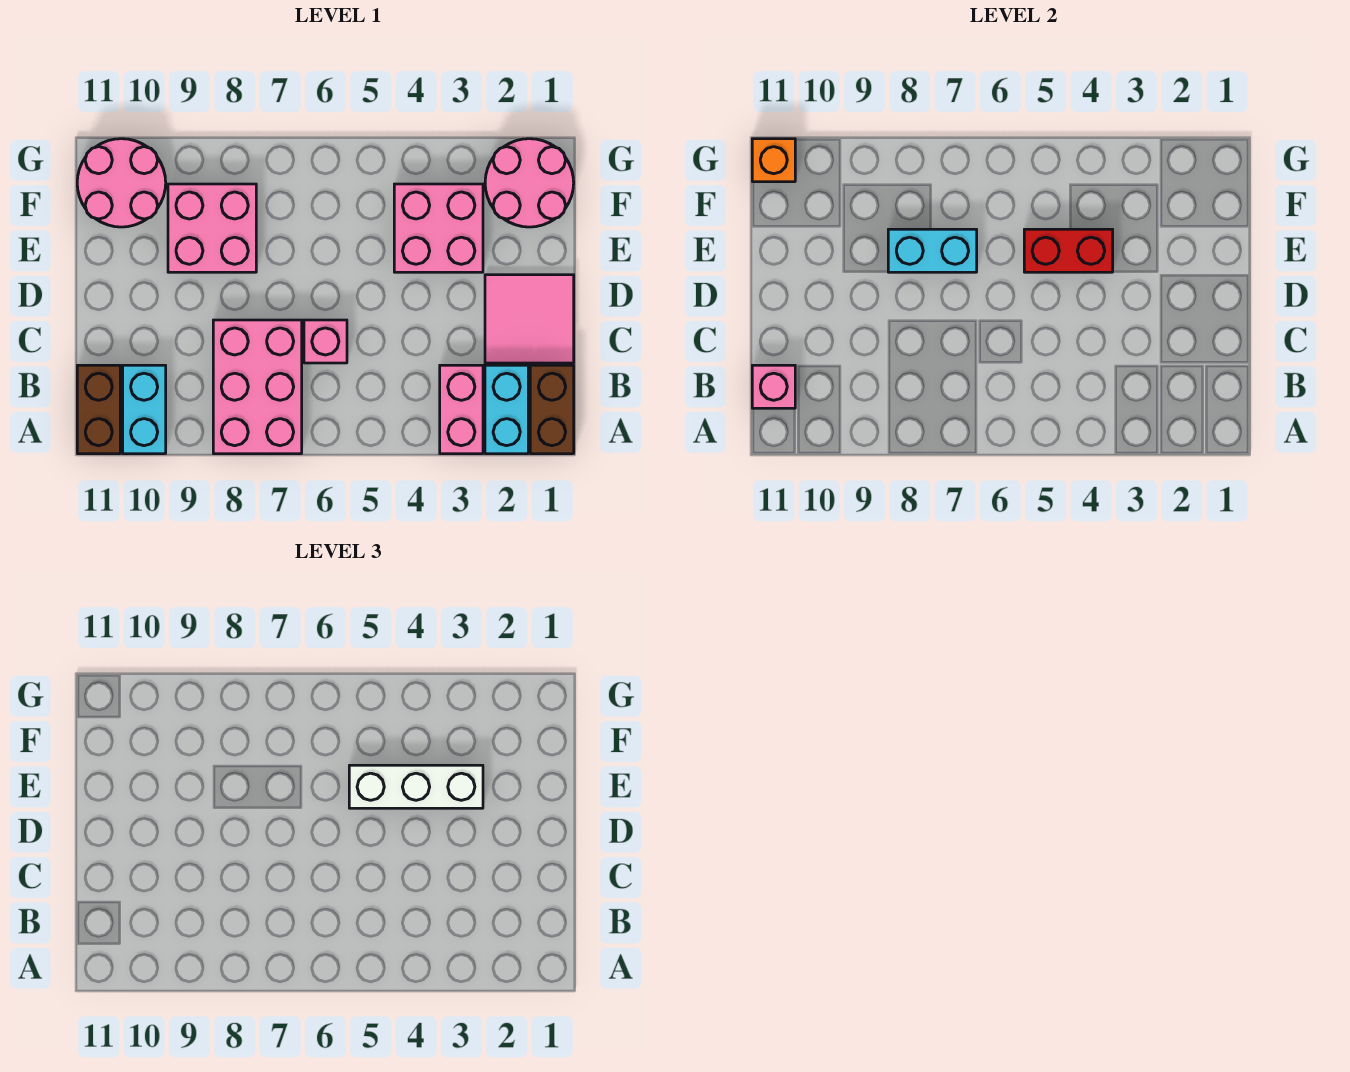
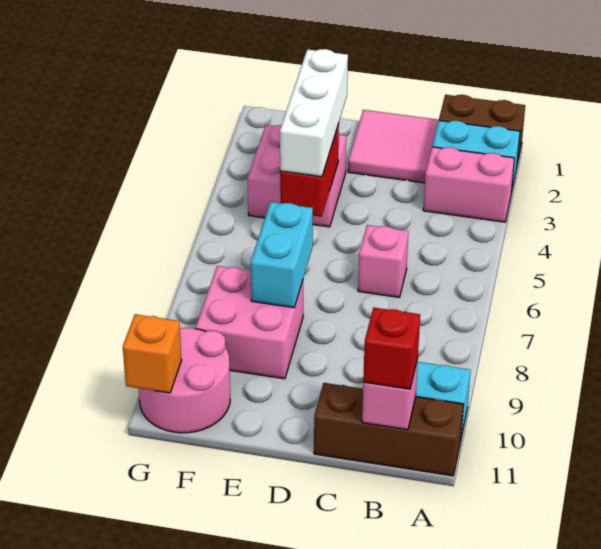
pink brick A7:C8 level 1 -> none
brown brick A11:B11 level 1 -> brown brick A11:C11 level 1
none -> red brick B11 level 3
pink round brick F1:G2 level 1 -> none

